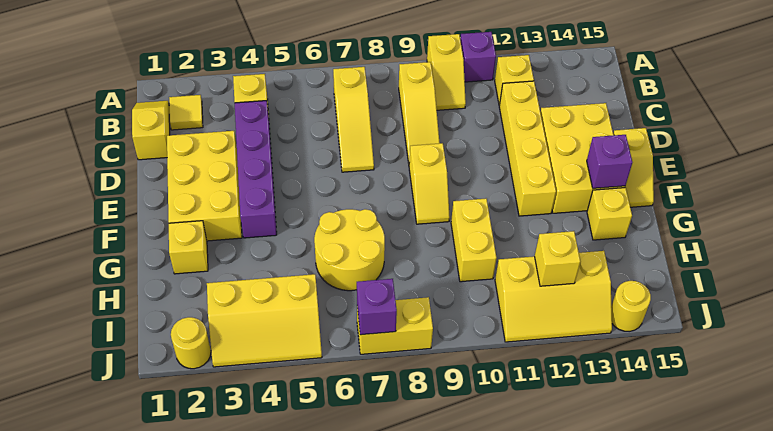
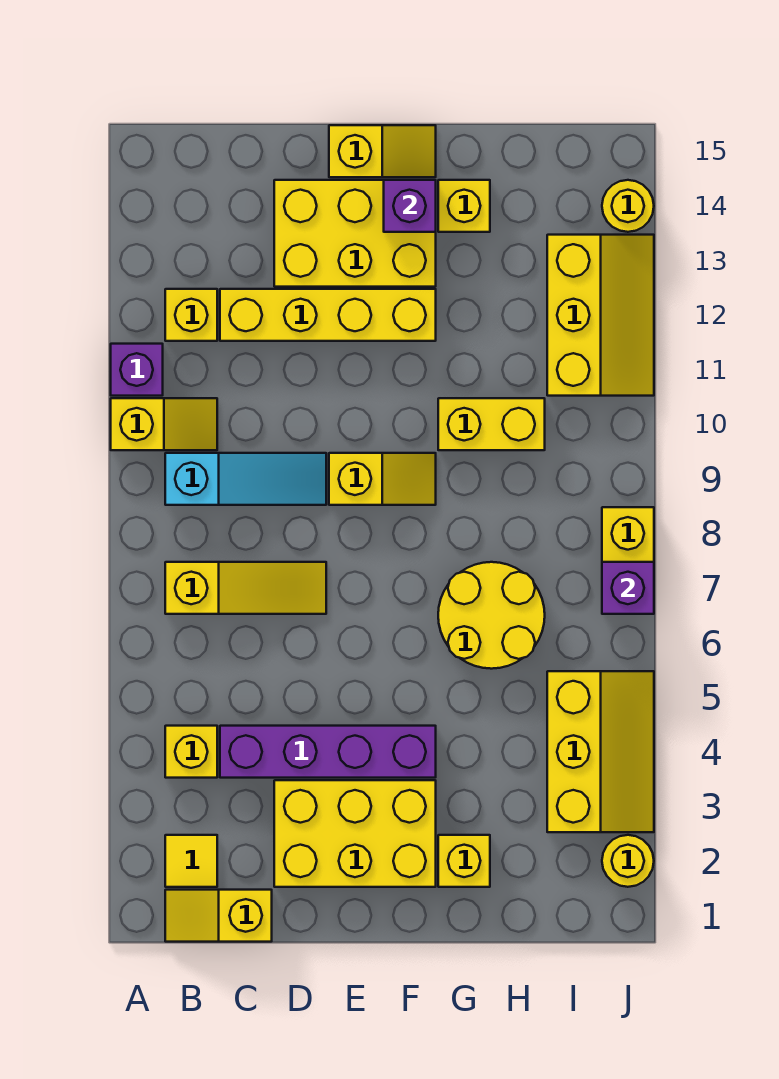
yellow slope B9:D9 level 1 top B -> cyan slope B9:D9 level 1 top B
yellow brick I12 level 2 -> none

